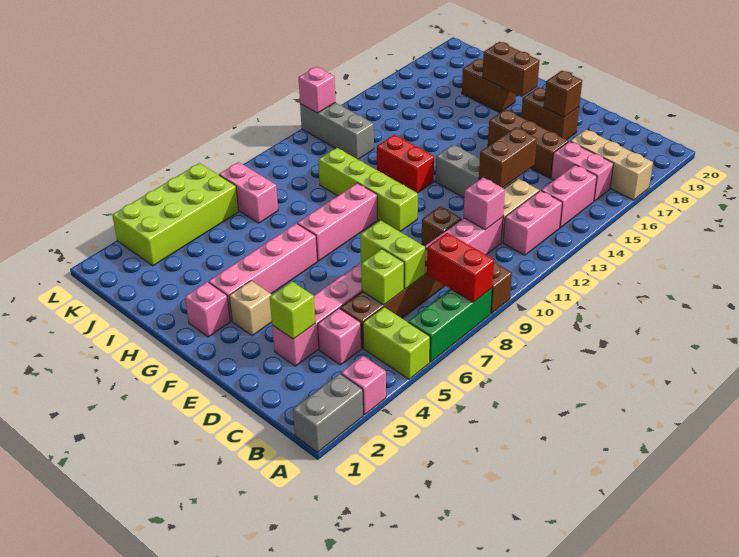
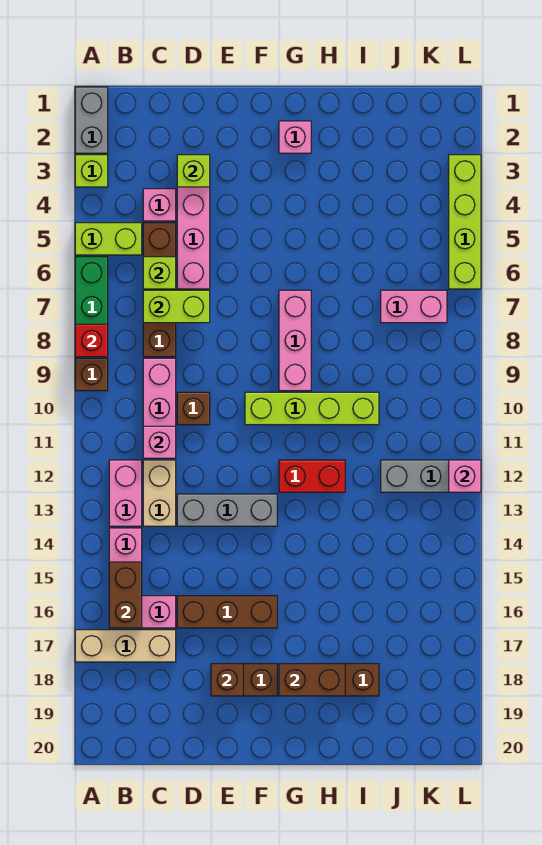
pink brick A3 level 1 -> lime brick A3 level 1
red brick A8:B8 level 2 -> red brick A8 level 2
brown brick D13:D14 level 2 -> brown brick B15:B16 level 2
tan brick F3 level 1 -> none
pink brick G3:G6 level 1 -> none
lime brick K3:L6 level 1 -> lime brick L3:L6 level 1

